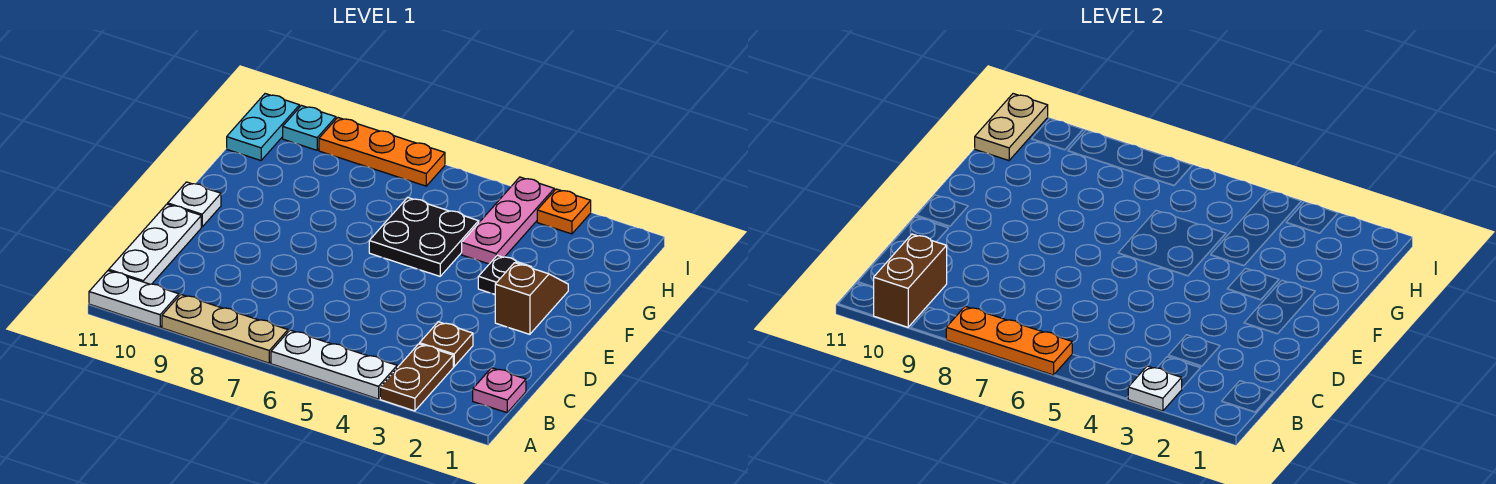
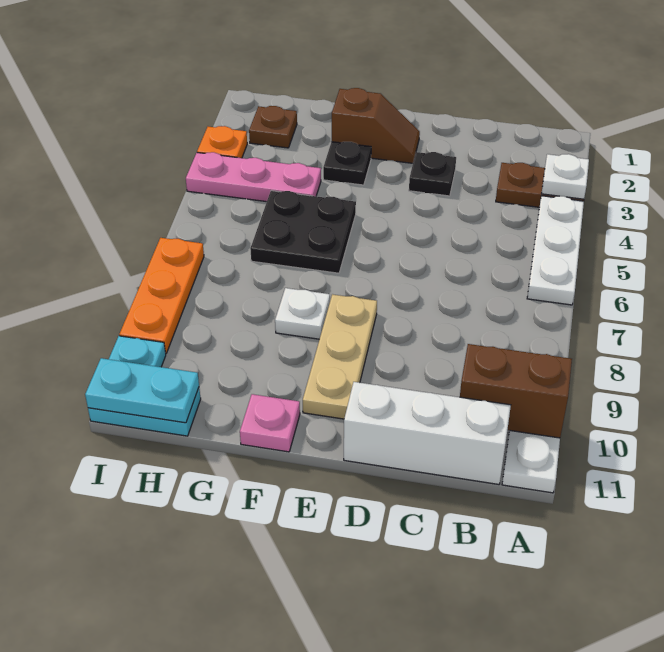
orange plate A6:A8 level 2 -> none
tan plate A7:A9 level 1 -> tan plate E8:E10 level 1
pink plate B1 level 1 -> pink plate F11 level 1
white plate B11:D11 level 1 -> white brick B11:D11 level 1
brown plate C3 level 1 -> brown plate H2 level 1
none -> black plate D3 level 1
brown slope E2:F2 level 1 top E -> brown slope E2:F2 level 1 top F
white plate E11 level 1 -> white plate F8 level 1
tan plate H11:I11 level 2 -> cyan plate H11:I11 level 2

